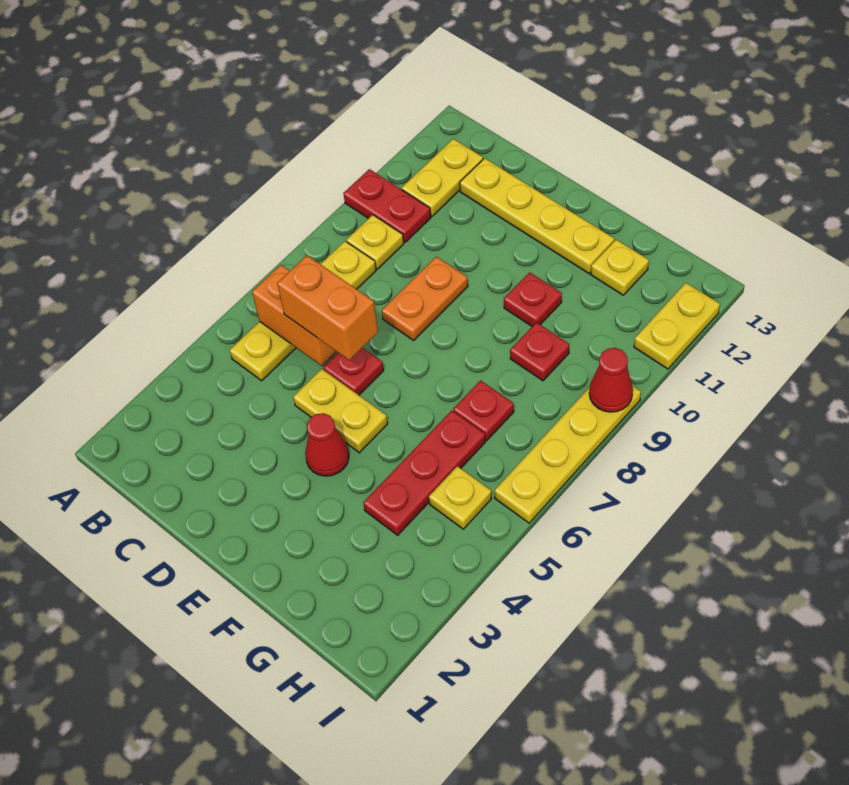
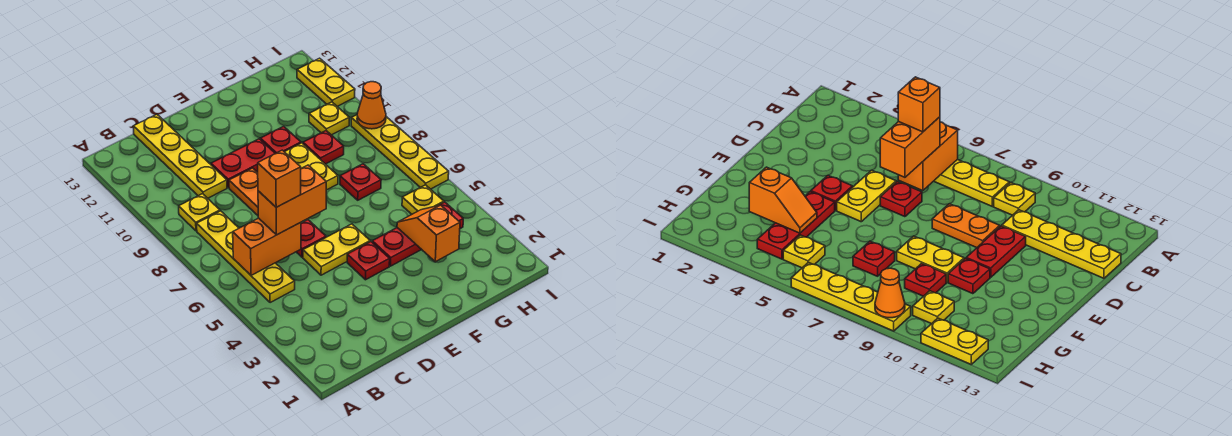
red plate A10:B10 level 1 -> red plate D10:E10 level 1
yellow plate B11:B12 level 1 -> yellow plate F8:F9 level 1
none -> orange brick C6 level 4
yellow plate C12:F12 level 1 -> yellow plate C10:C13 level 1
red cone E4 level 1 -> red plate E4 level 1
none -> orange slope G3:G4 level 2 top 3
red plate G4:G6 level 1 -> red plate F4:H4 level 1
yellow plate G12 level 1 -> yellow plate H10 level 1
red cone I9 level 2 -> orange cone I9 level 2

